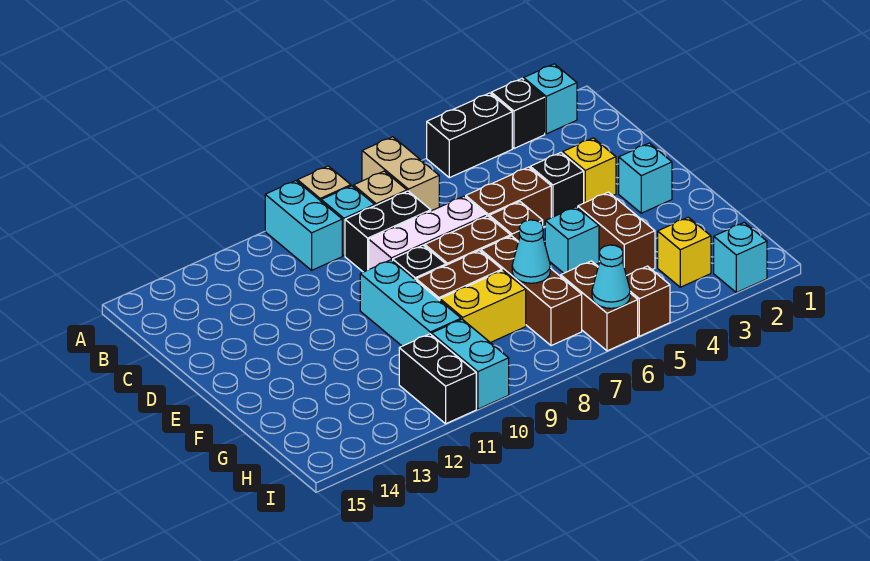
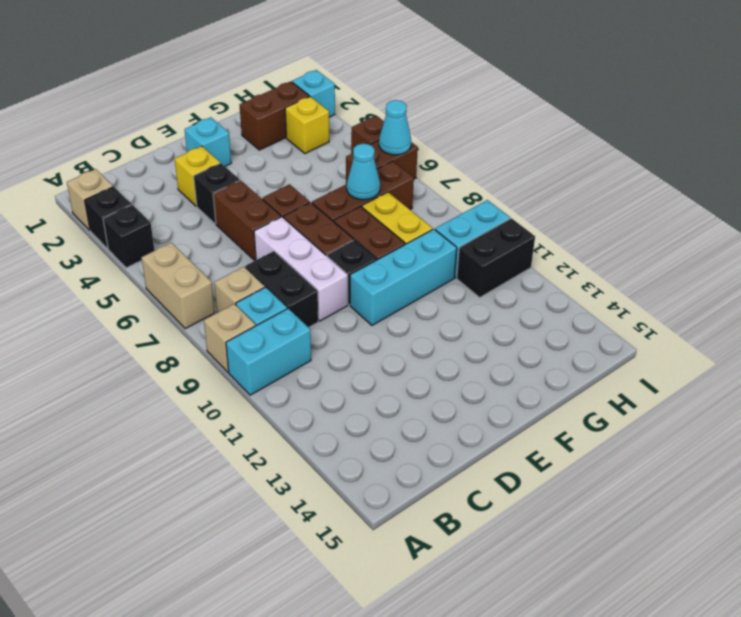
cyan brick A2 level 1 -> tan brick A2 level 1
black brick A4:A5 level 1 -> black brick A4 level 1
tan brick A7:B7 level 1 -> tan brick A6:A7 level 1
brown brick F4:G4 level 1 -> brown brick G2:H2 level 1
cyan brick F5 level 1 -> none

